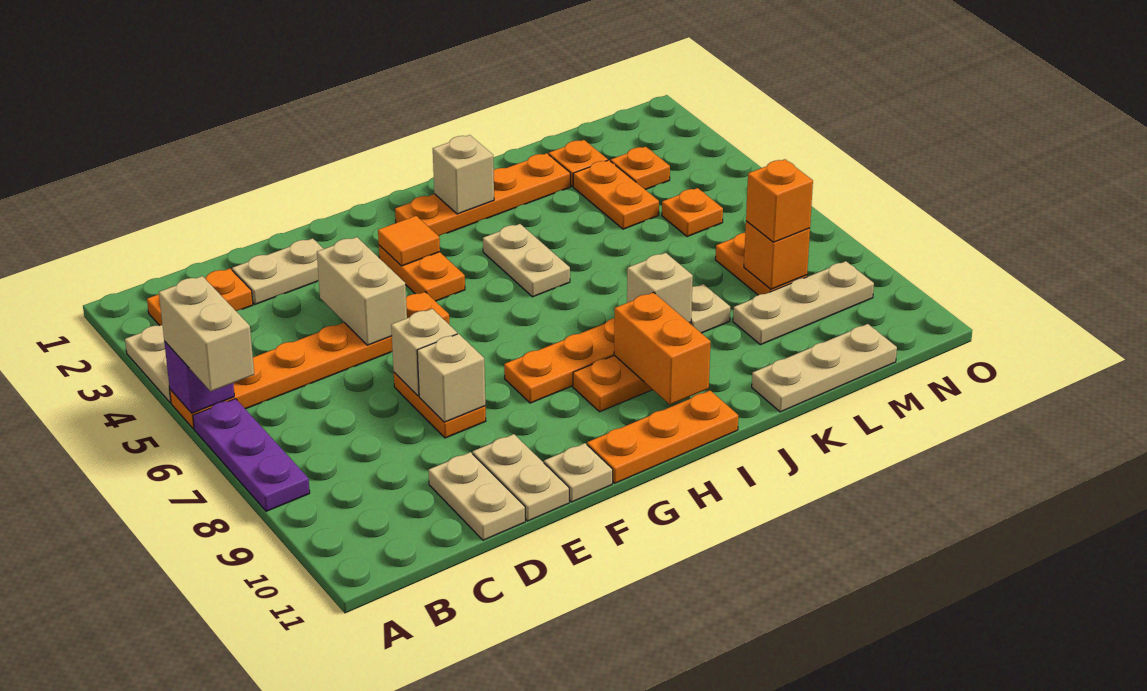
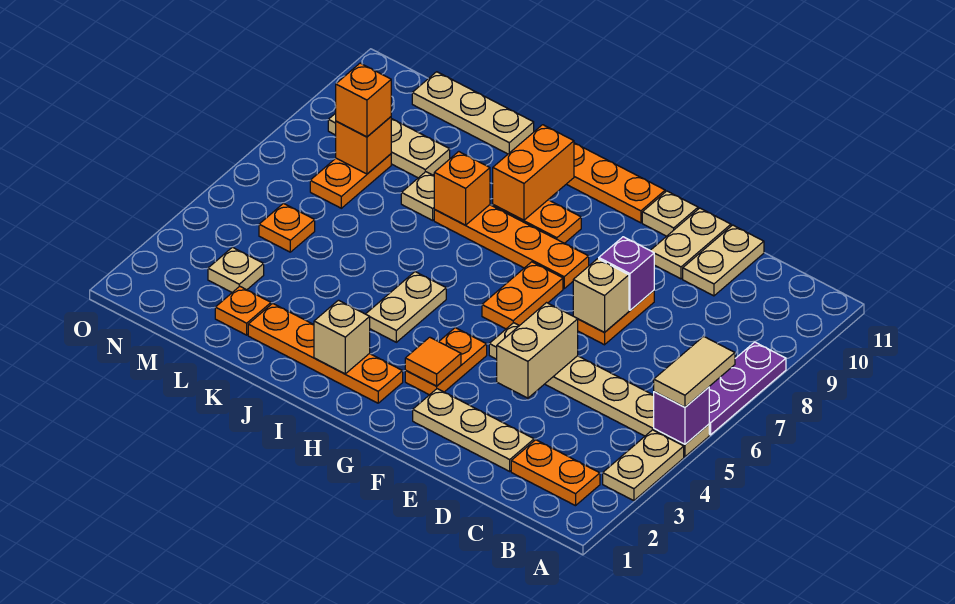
orange plate A5:F5 level 1 -> tan plate A5:F5 level 1
tan brick A5:A6 level 3 -> tan tile A5:A6 level 3
tan plate D2:E2 level 1 -> tan plate D2:F2 level 1
tan brick E8 level 2 -> purple brick E8 level 2
tan brick J8 level 2 -> orange brick J8 level 2
orange plate L3:L4 level 1 -> orange plate G6:G7 level 1
orange plate M3 level 1 -> tan plate M3 level 1

